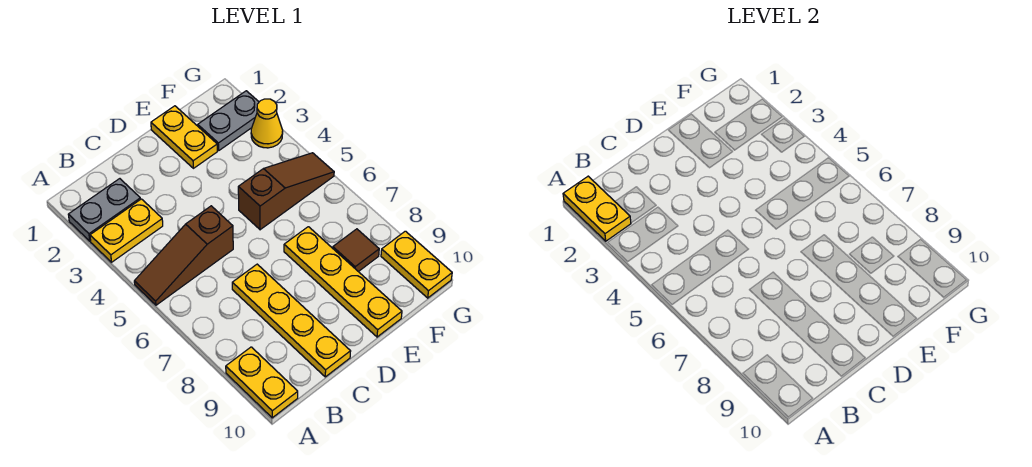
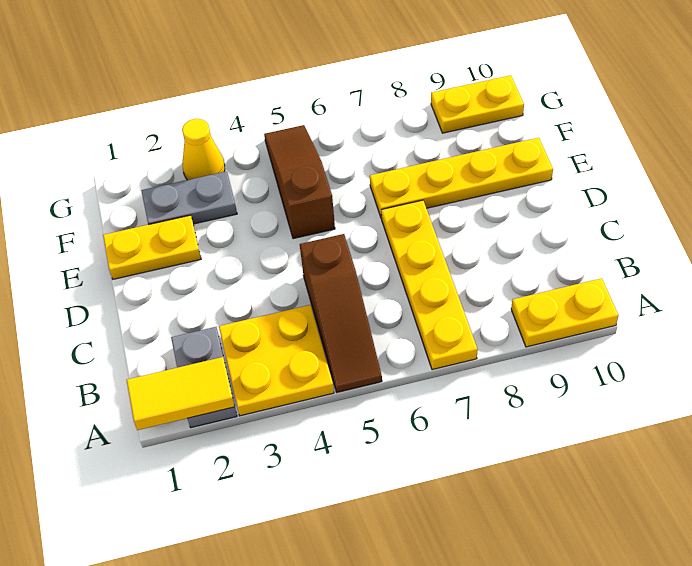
yellow plate A1:A2 level 2 -> yellow tile A1:A2 level 2
yellow plate A3:B3 level 1 -> yellow plate A3:B4 level 1
yellow plate C7:C10 level 1 -> yellow plate A7:D7 level 1
grey plate F2:G2 level 1 -> grey plate F2:F3 level 1
brown tile F8 level 1 -> none

